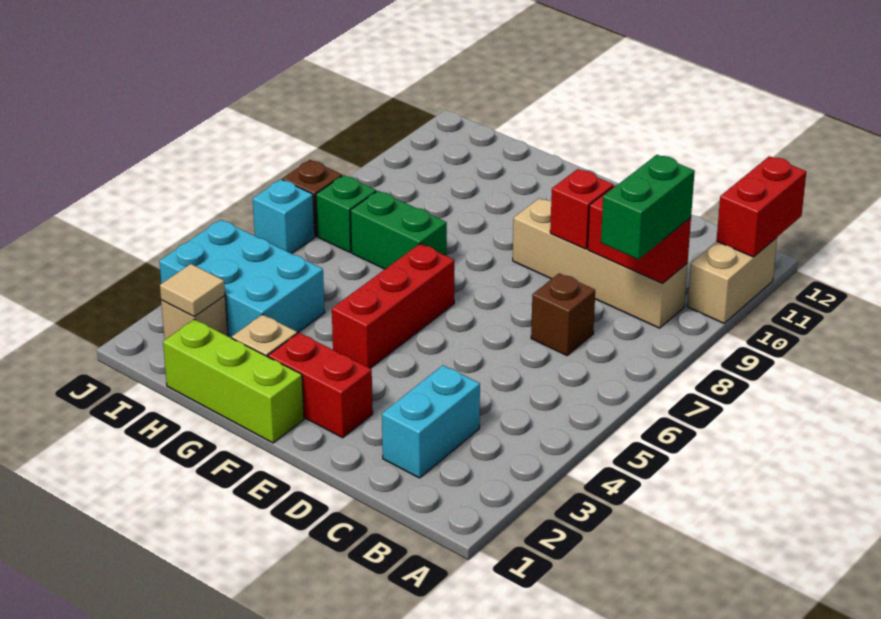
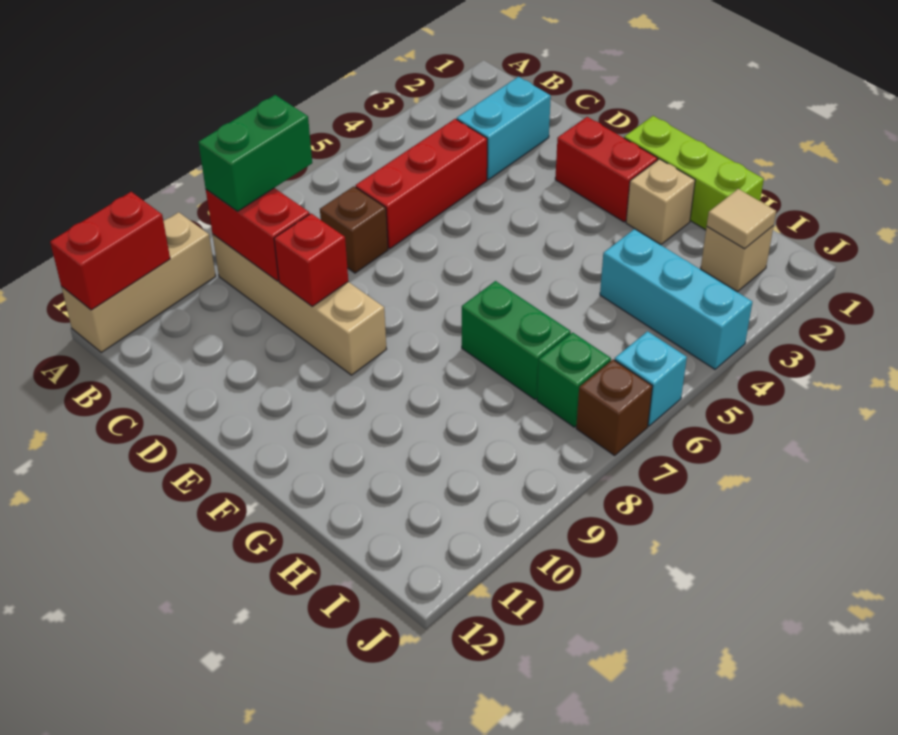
tan brick A10:A11 level 1 -> tan brick A10:A12 level 1
red brick F4:F6 level 1 -> red brick C4:C6 level 1
cyan brick H3:J4 level 1 -> cyan brick H4:J4 level 1

